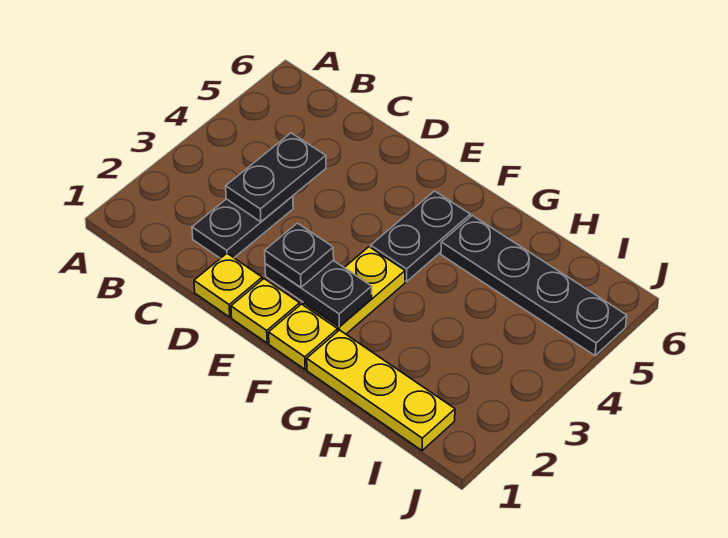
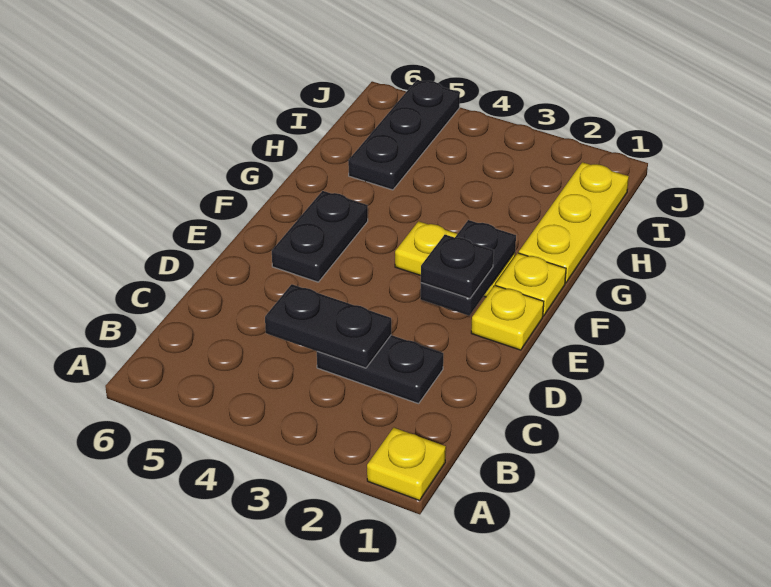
yellow plate D1 level 1 -> yellow plate A1 level 1
black plate F4:F5 level 1 -> black plate E5:F5 level 1
black plate G5:J5 level 1 -> black plate H5:J5 level 1

